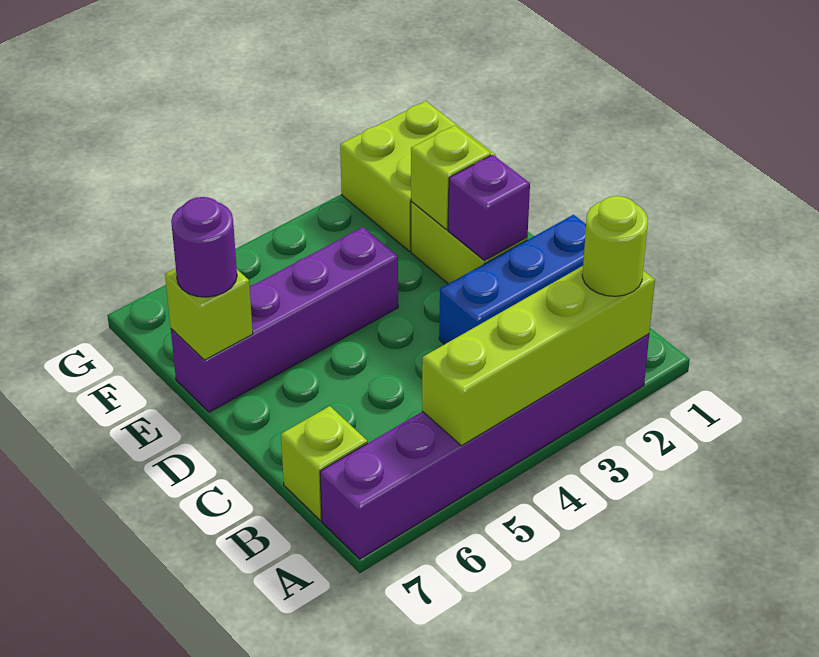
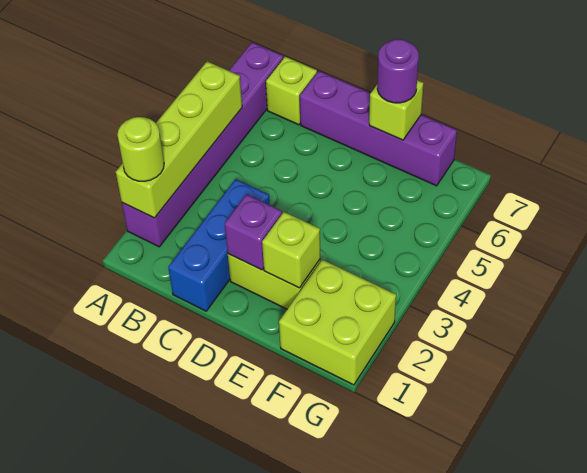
purple brick E4:E7 level 1 -> purple brick C7:F7 level 1

